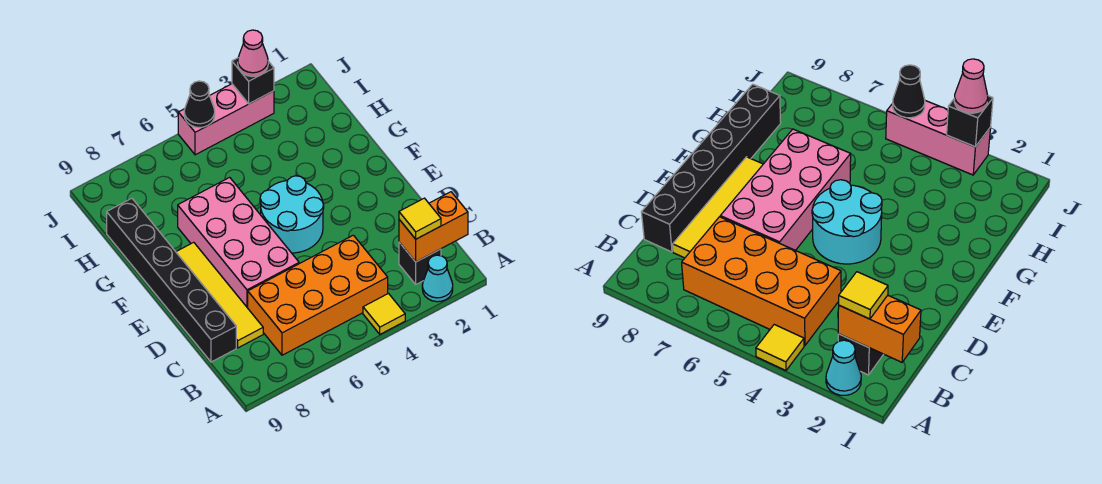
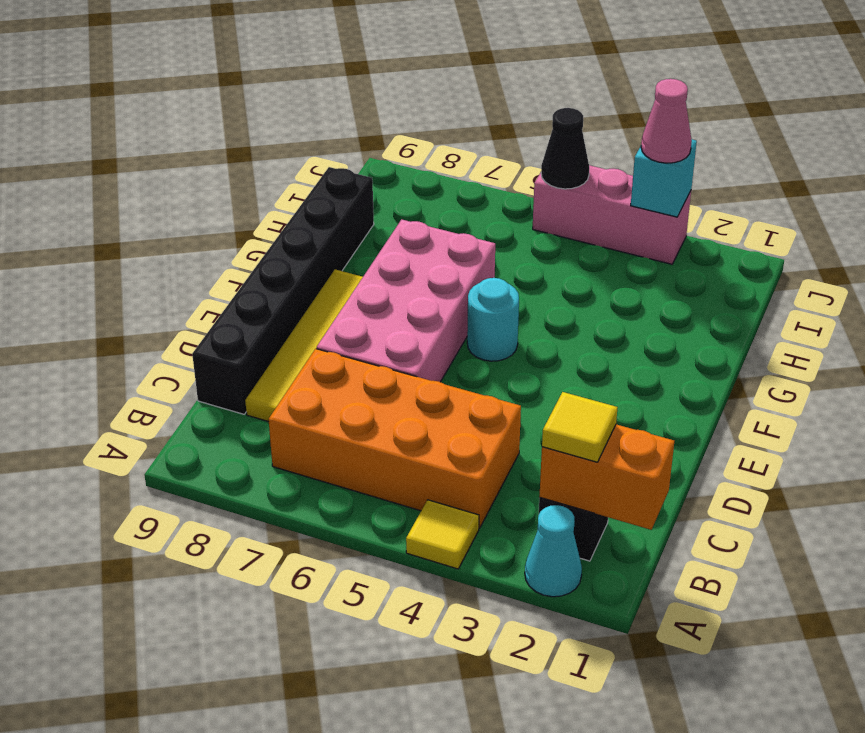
cyan round brick E4:F5 level 1 -> cyan round brick F5 level 1
black brick J3 level 2 -> cyan brick J3 level 2

